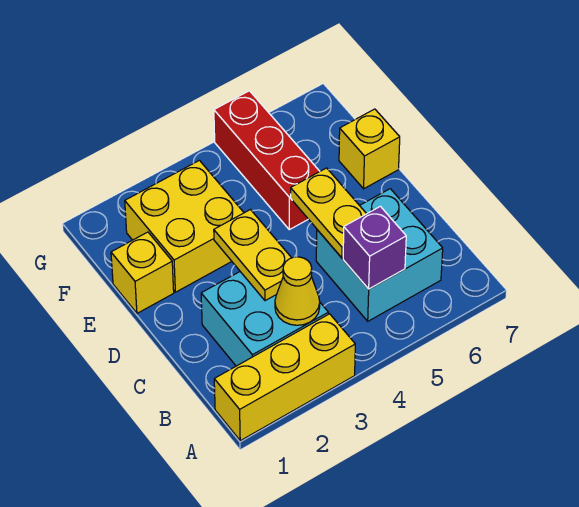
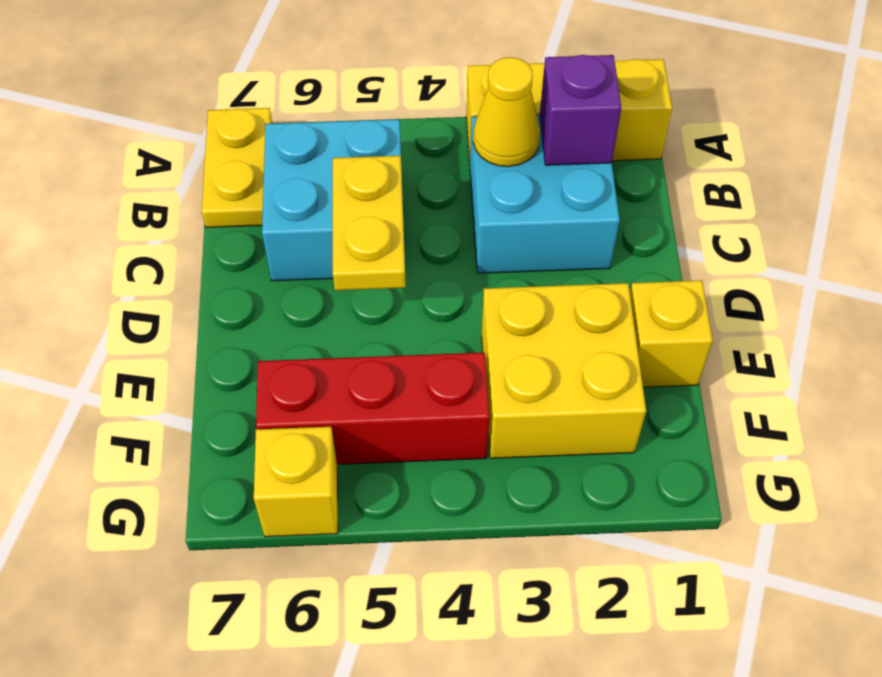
purple brick B5 level 2 -> purple brick B2 level 2
yellow plate C3:D3 level 2 -> yellow plate A7:B7 level 1
red brick E5:G5 level 1 -> red brick F4:F6 level 1
yellow brick E7 level 1 -> yellow brick G6 level 1

